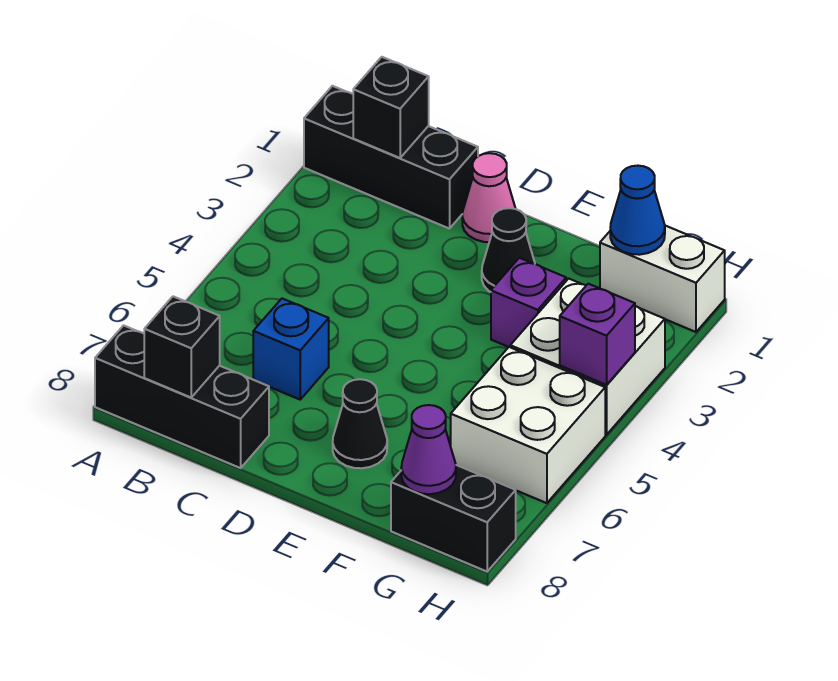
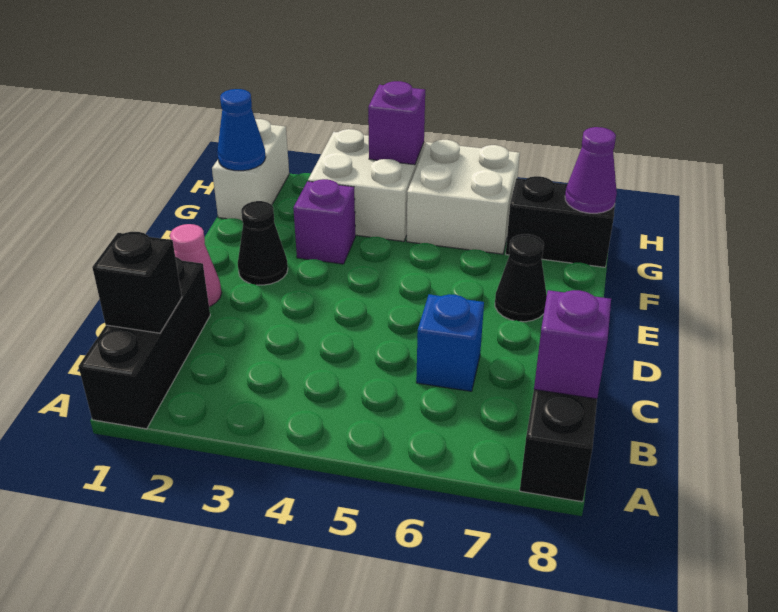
black brick B8 level 2 -> purple brick B8 level 2
black brick G8:H8 level 1 -> black brick G7:G8 level 1

